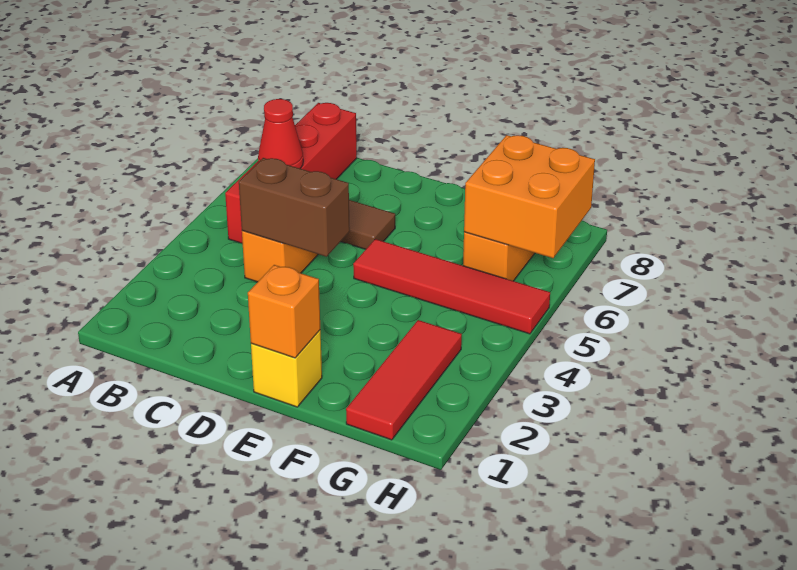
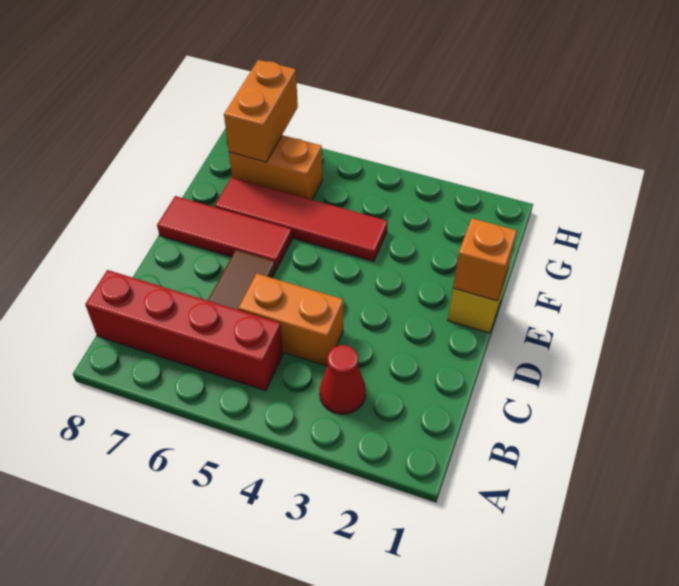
red cone B6 level 2 -> red cone B3 level 1
brown brick C4:D4 level 2 -> none
red tile E5:H5 level 1 -> red tile F4:F7 level 1
red tile G1:G3 level 1 -> red tile E6:E8 level 1
orange brick G6:H7 level 2 -> orange brick G7:H7 level 2

